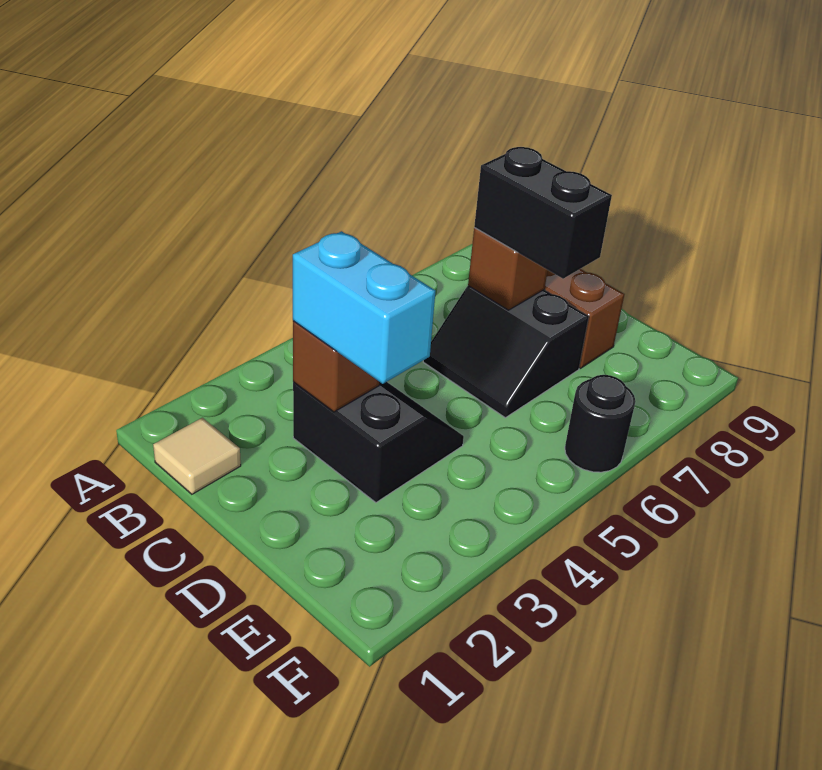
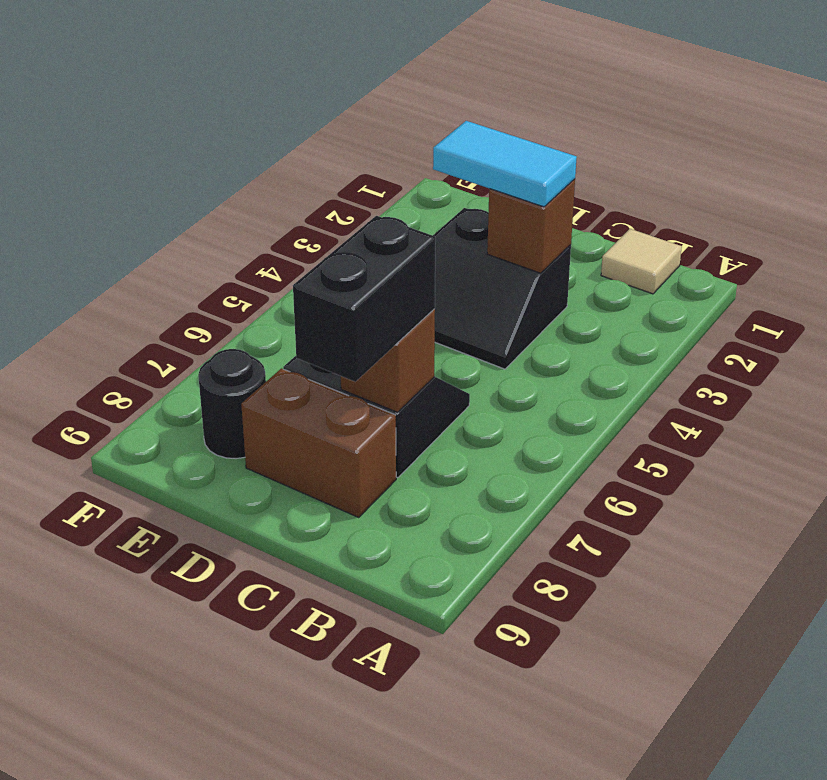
cyan brick C3:D3 level 3 -> cyan tile C3:D3 level 3
black brick C7:D7 level 3 -> black brick C7:C8 level 3
black round brick F6 level 1 -> black round brick E8 level 1

